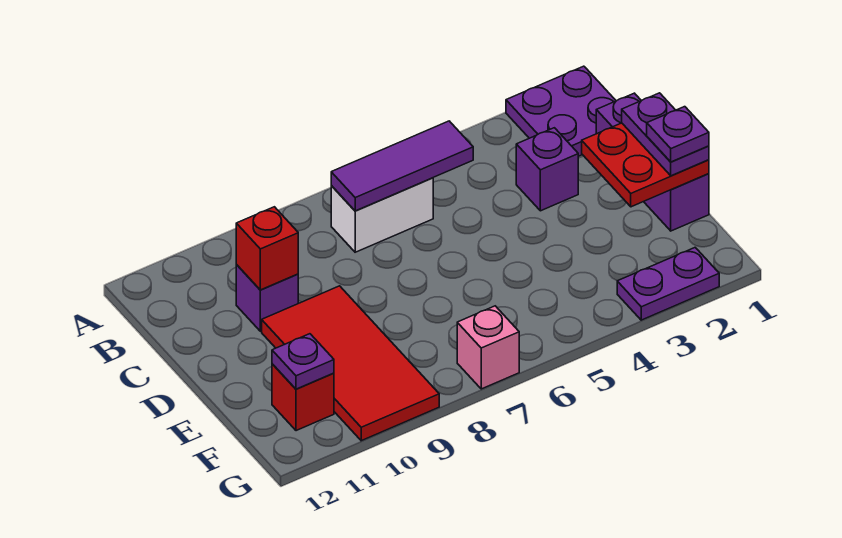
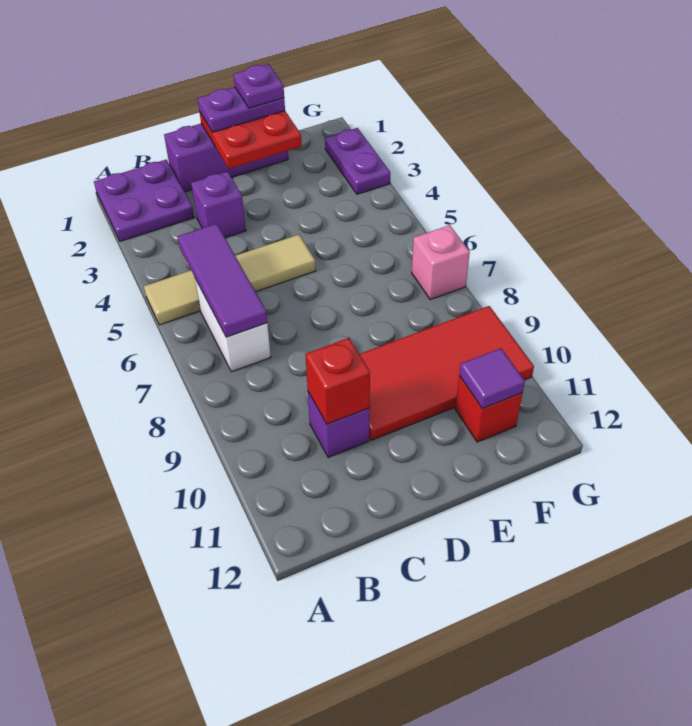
none -> tan tile A5:D5 level 1
purple plate F11 level 2 -> purple tile F11 level 2

